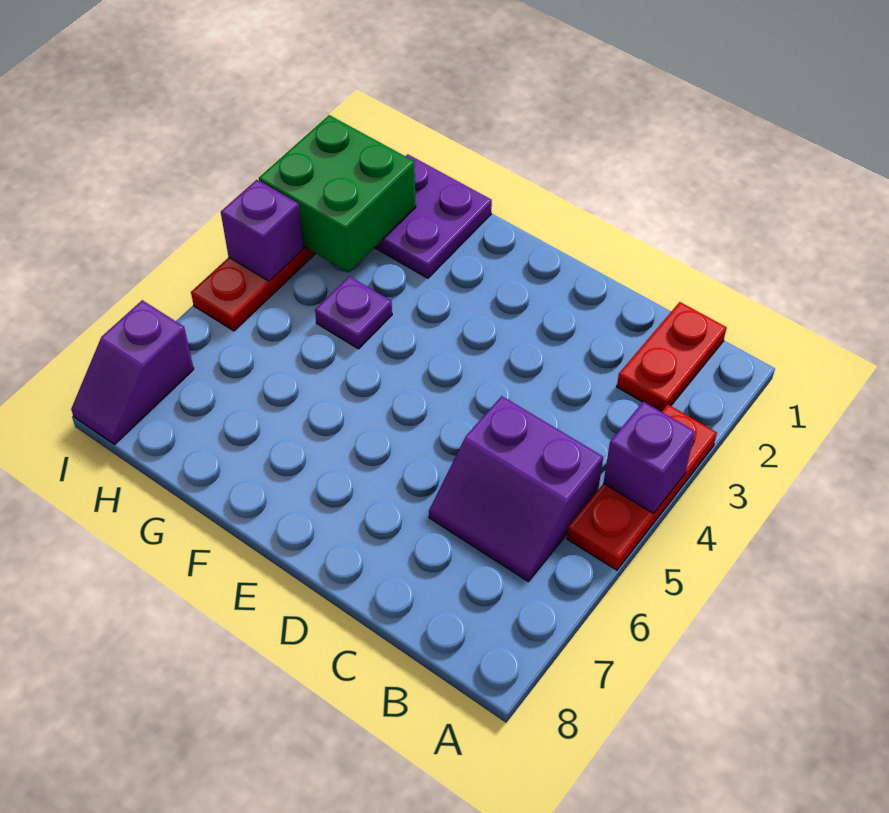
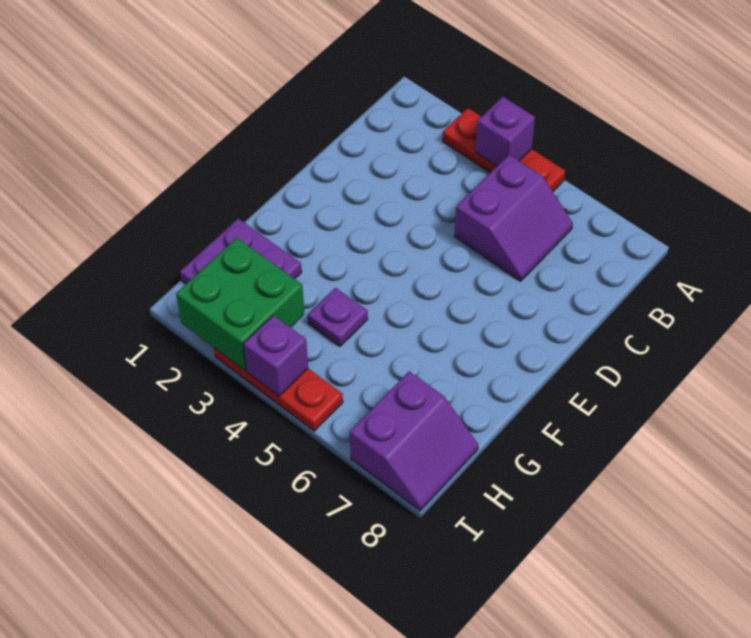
red plate B1:B2 level 1 -> none
purple slope I7:I8 level 1 top 7 -> purple slope H7:I8 level 1 top 7

